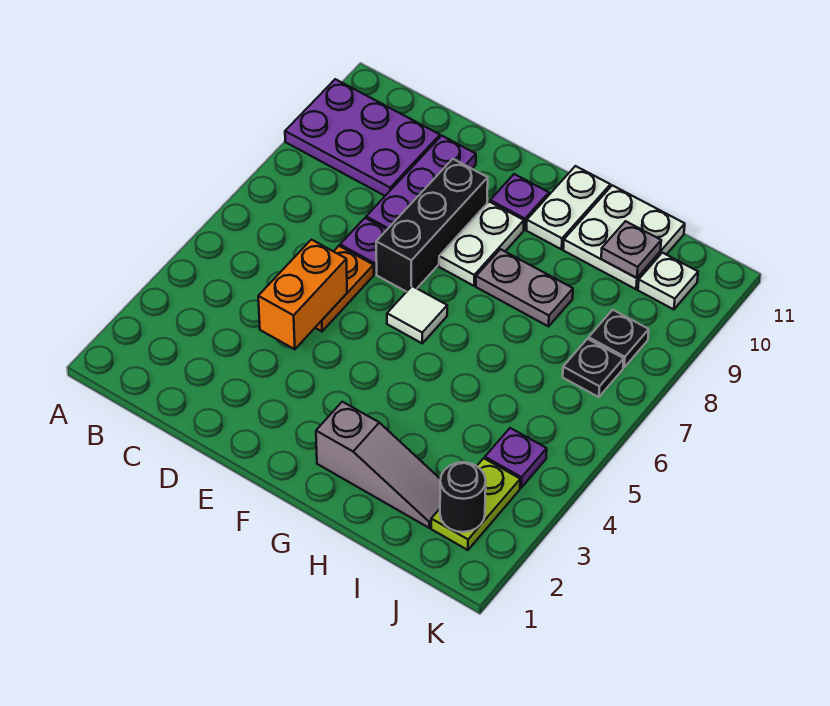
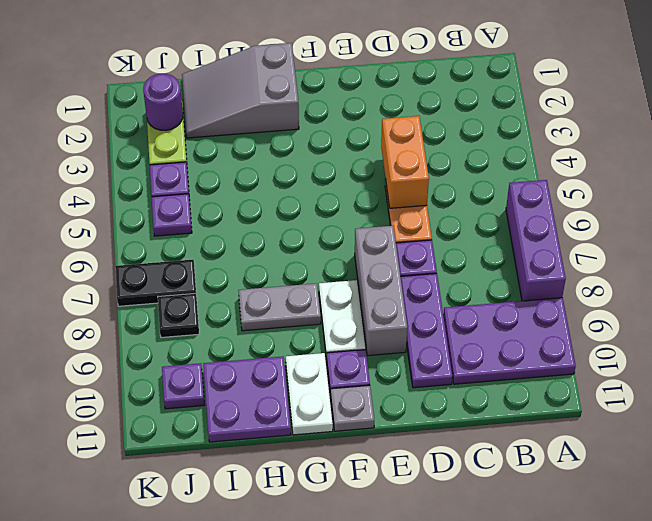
none -> purple brick A6:A8 level 1
black brick E7:E9 level 1 -> grey brick E7:E9 level 1
white tile F6 level 1 -> none
grey slope G2:I2 level 1 top G -> grey slope G1:I2 level 1 top G
white plate H10:I11 level 1 -> purple plate H10:I11 level 1
grey plate I10 level 2 -> grey plate F11 level 1
black round brick J2 level 2 -> purple round brick J2 level 2
none -> purple plate J5 level 1
black plate J7 level 1 -> black plate J7:K7 level 1
white plate J10 level 1 -> purple plate J10 level 1

